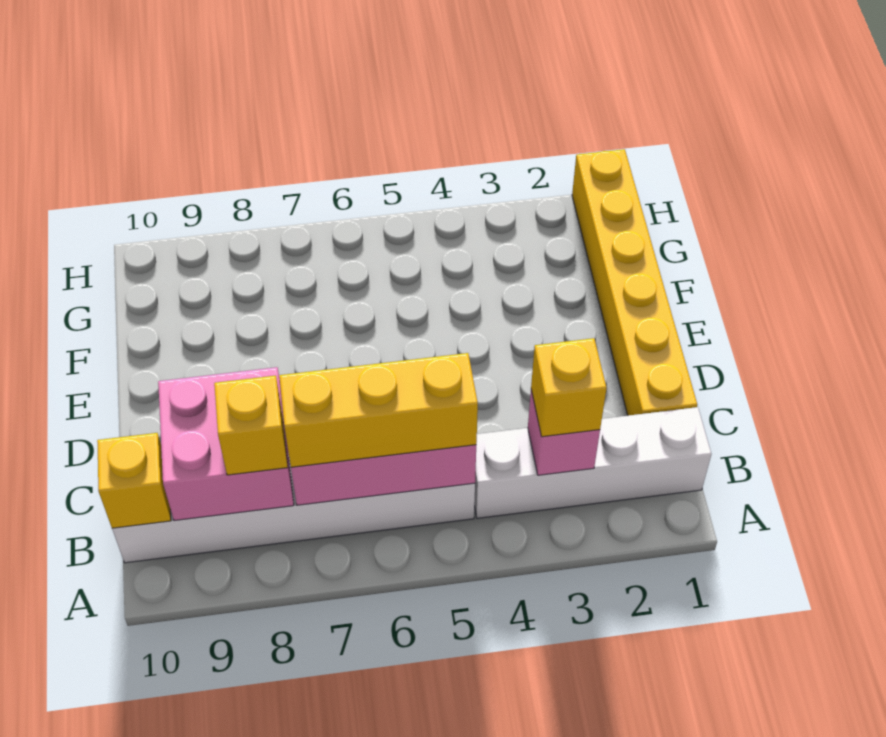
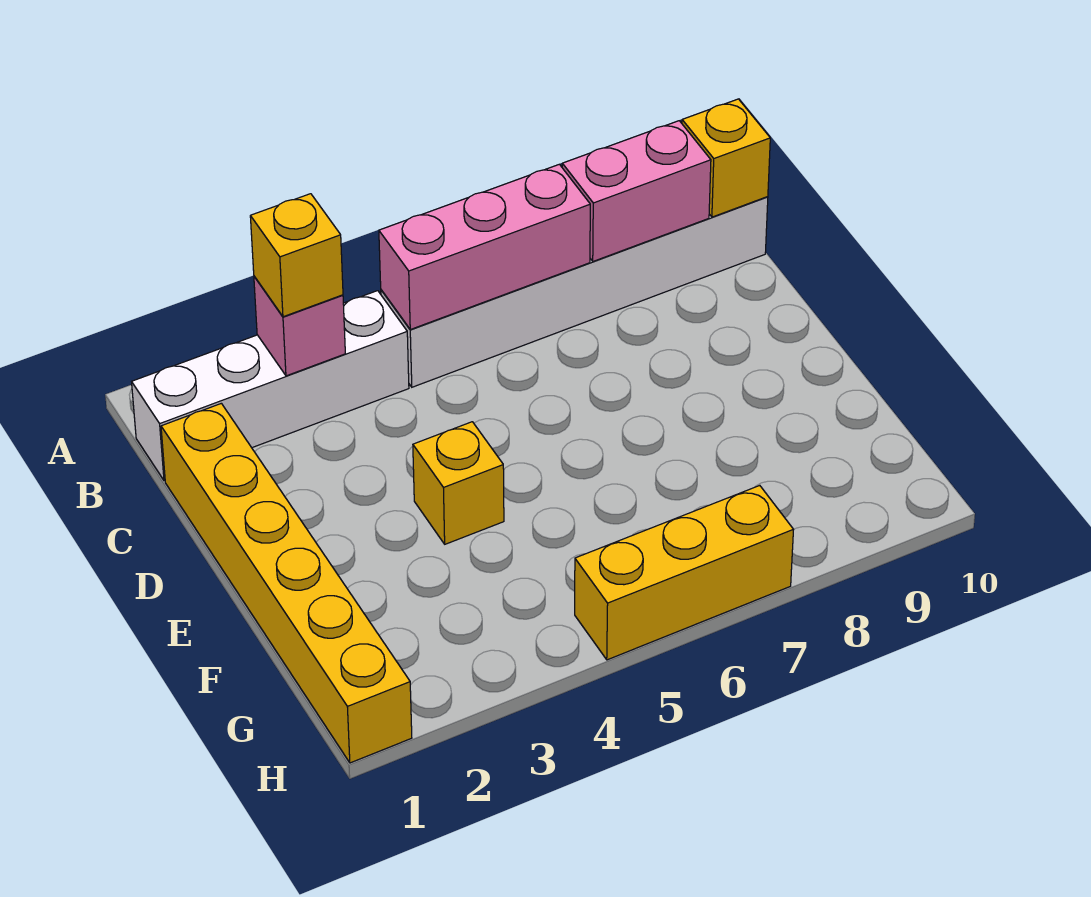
yellow brick B5:B7 level 3 -> yellow brick H5:H7 level 1
pink brick B8:C9 level 2 -> pink brick B8:B9 level 2
yellow brick B8 level 3 -> yellow brick E4 level 1

